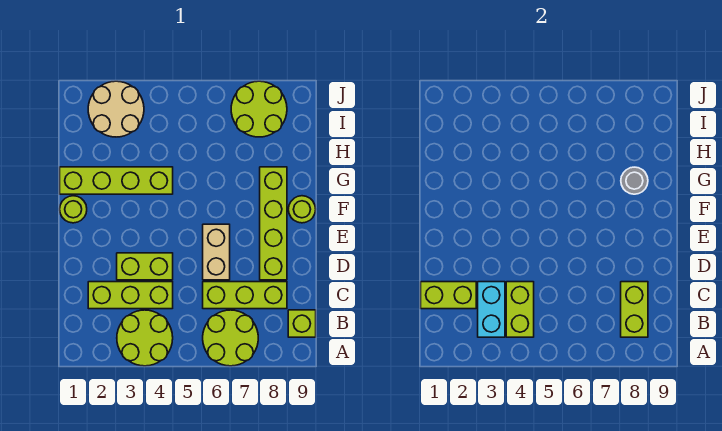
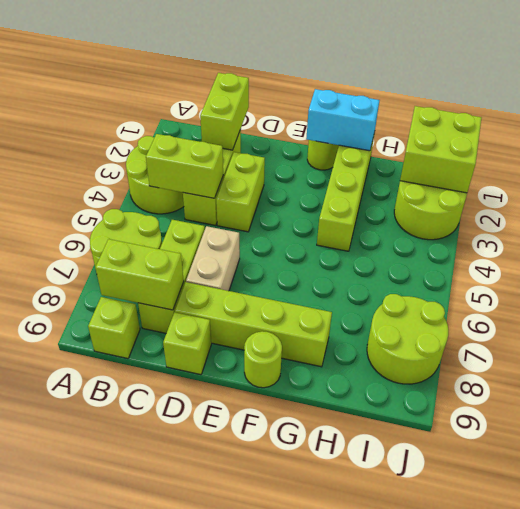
cyan brick B3:C3 level 2 -> cyan brick F1:G1 level 2
tan brick D6:E6 level 1 -> tan brick D6:D7 level 1
none -> lime brick D9 level 1
grey round brick G8 level 2 -> none
none -> lime brick I1:J2 level 2
tan round brick I2:J3 level 1 -> lime round brick I2:J3 level 1

